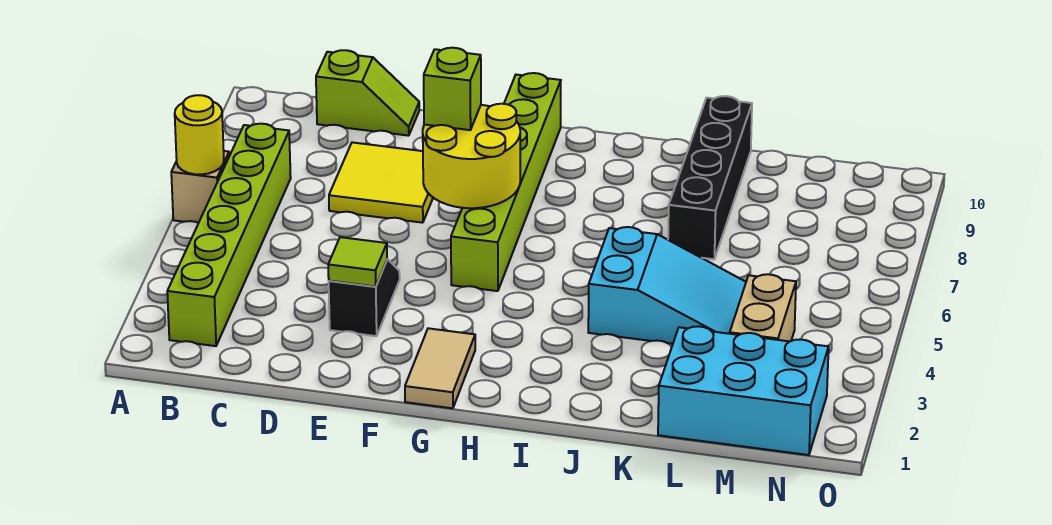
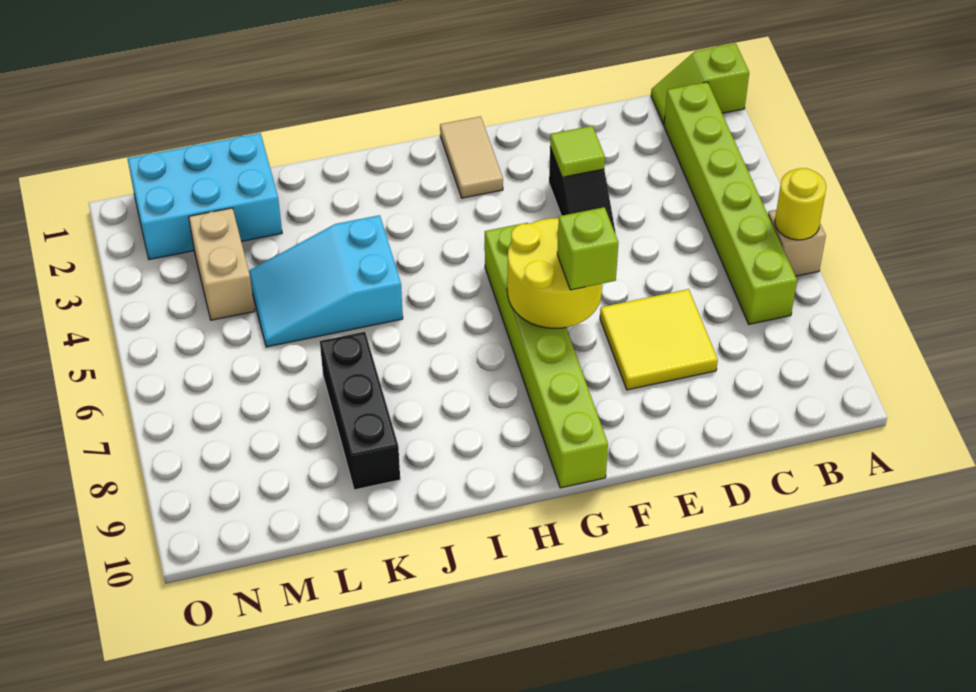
lime slope C10:D10 level 1 top C -> lime slope A1:B1 level 1 top A
black brick K7:K10 level 1 -> black brick K7:K9 level 1

